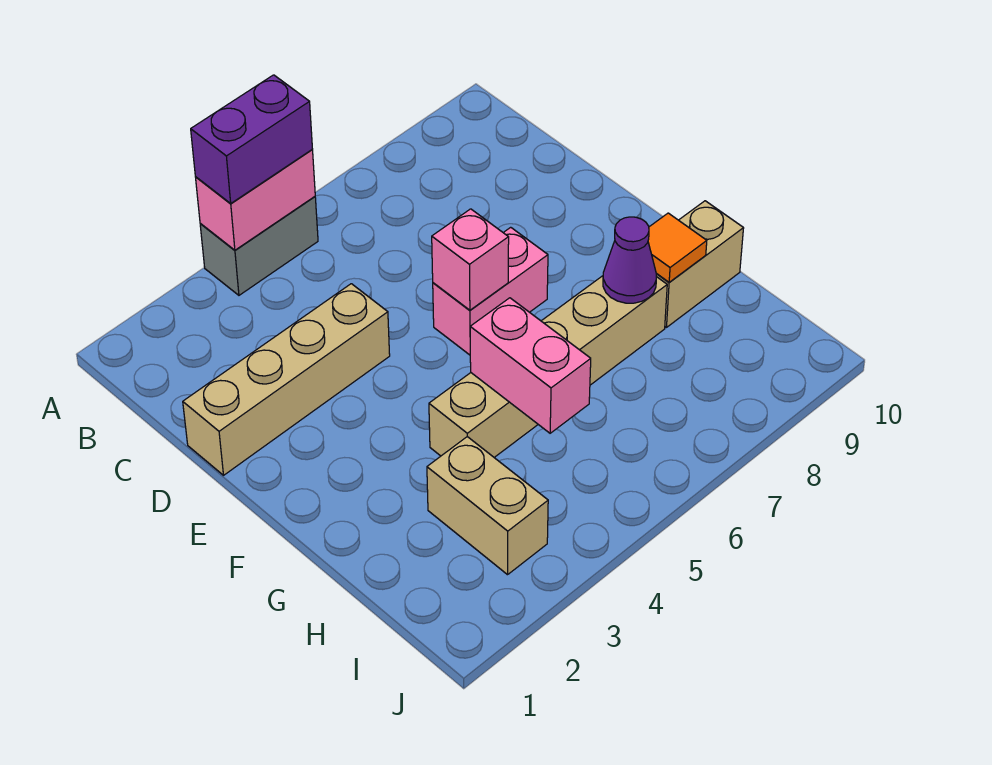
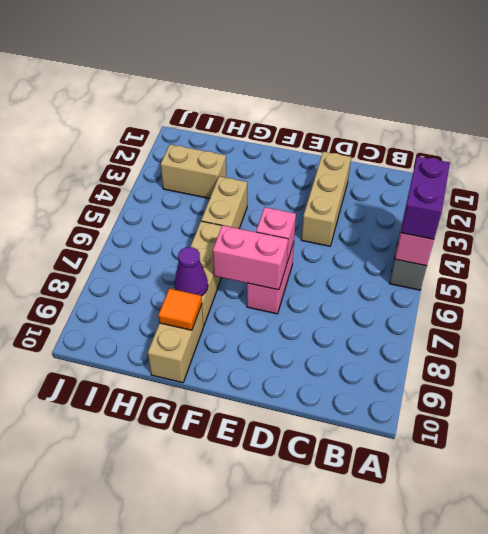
tan brick D1:D4 level 1 -> tan brick D2:D4 level 1
pink brick G5:H5 level 2 -> pink brick E7:F7 level 2

